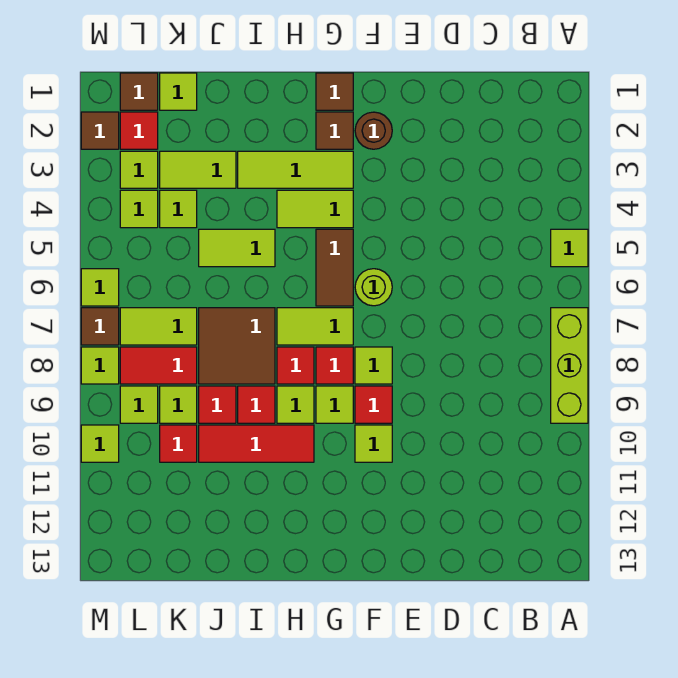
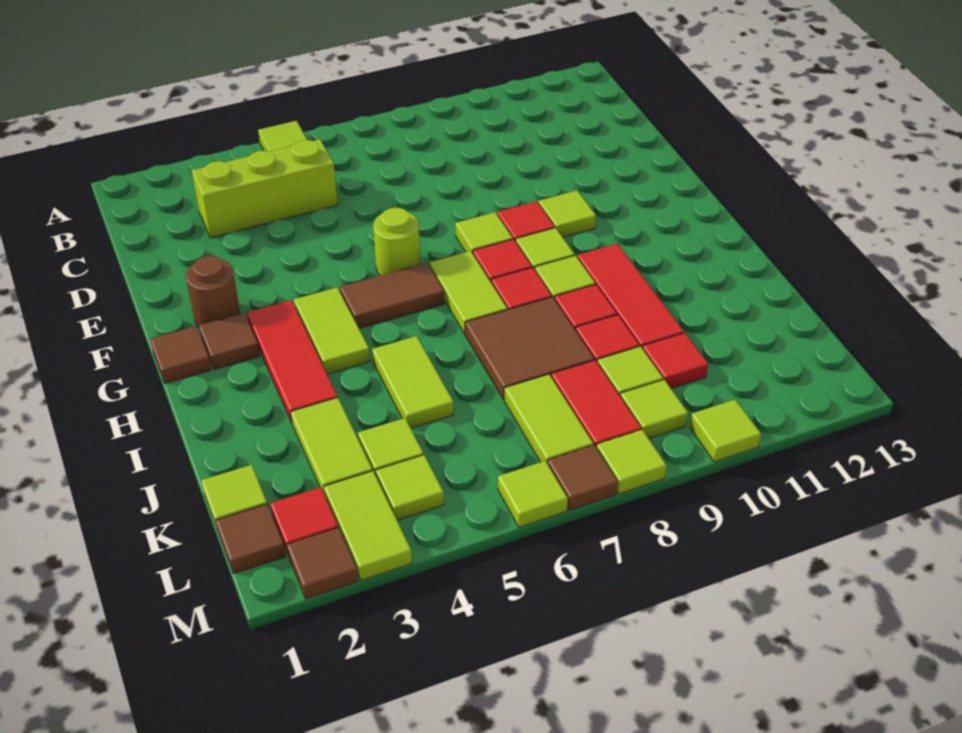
lime brick A7:A9 level 1 -> lime brick C3:C5 level 1
lime tile G3:I3 level 1 -> red tile G3:I3 level 1
lime tile L3 level 1 -> lime tile L3:M3 level 1

